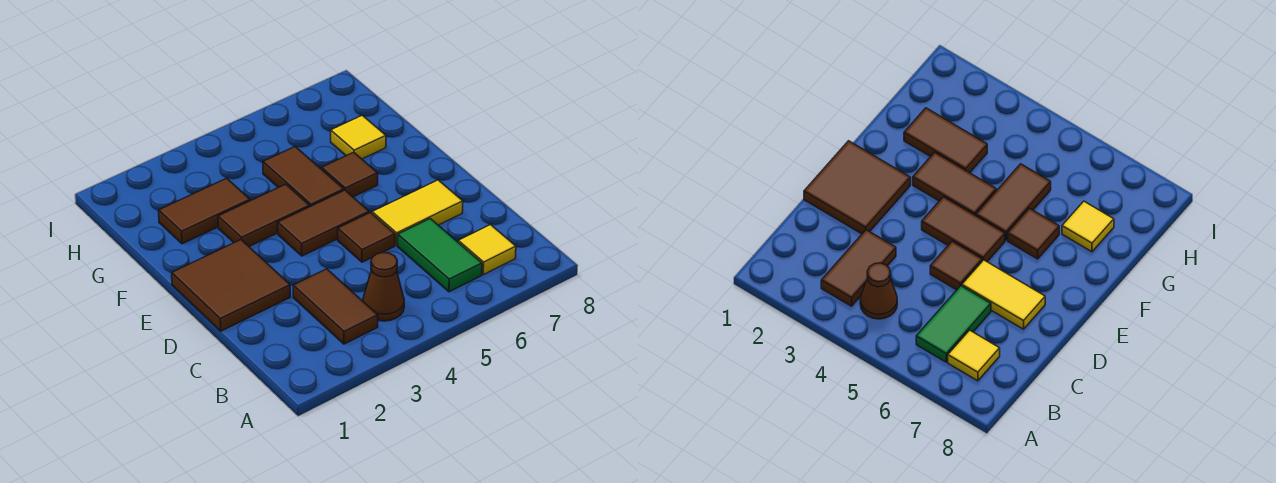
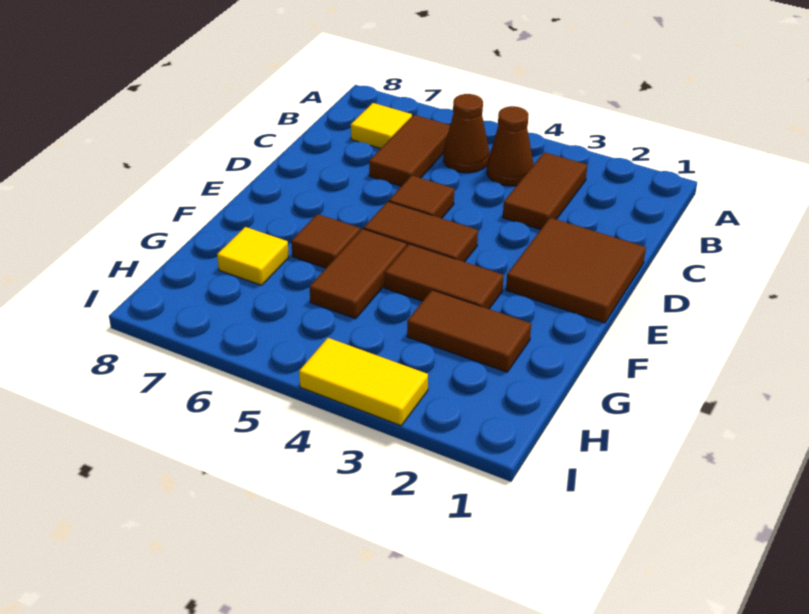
none -> brown cone B5 level 1
green tile B6:C6 level 1 -> brown tile B6:C6 level 1
yellow tile D6:D7 level 1 -> yellow tile I3:I4 level 1

